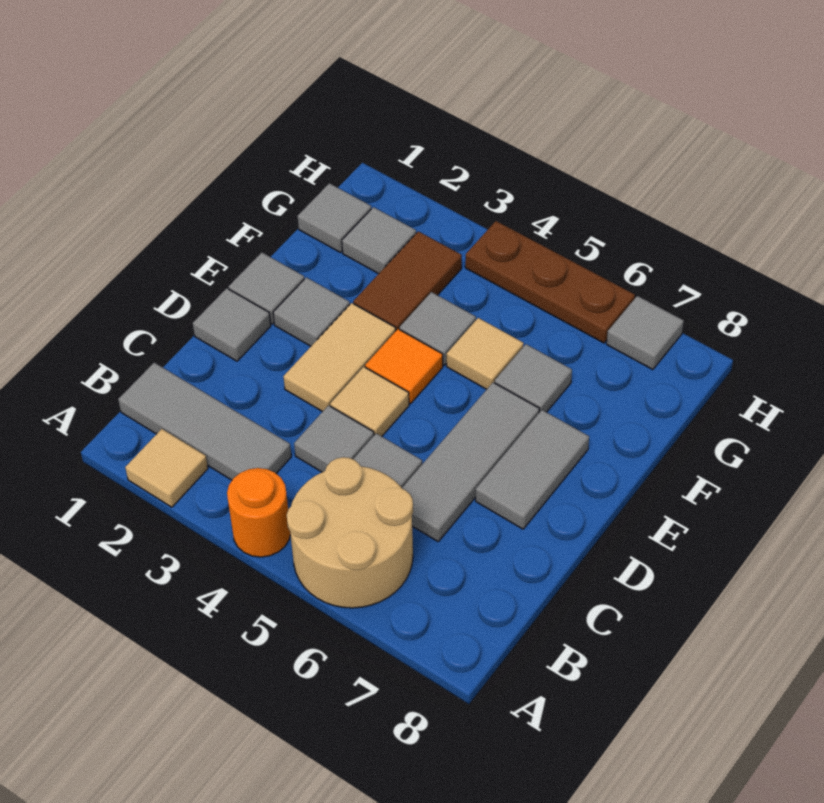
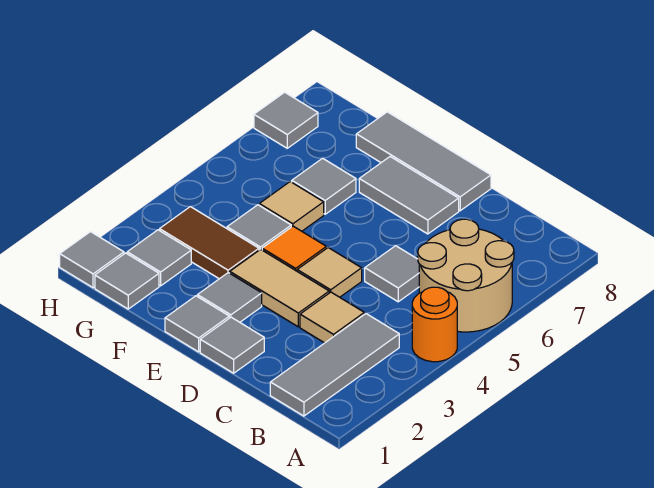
tan tile A2 level 1 -> tan tile C3 level 1
grey tile C4 level 1 -> grey tile H1 level 1
grey tile C6:E6 level 1 -> grey tile D8:F8 level 1
brown plate H4:H6 level 1 -> none

